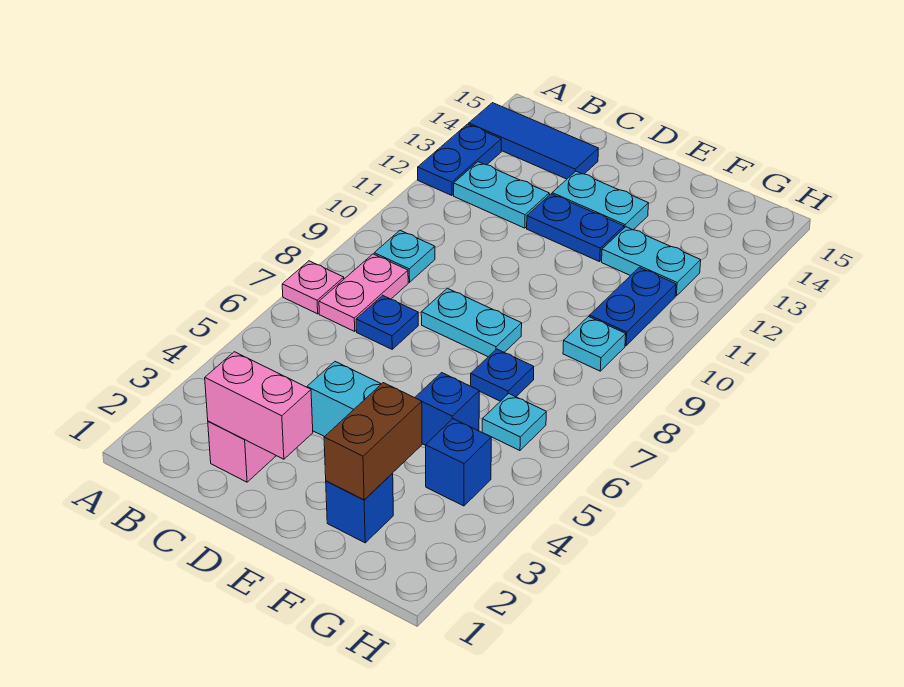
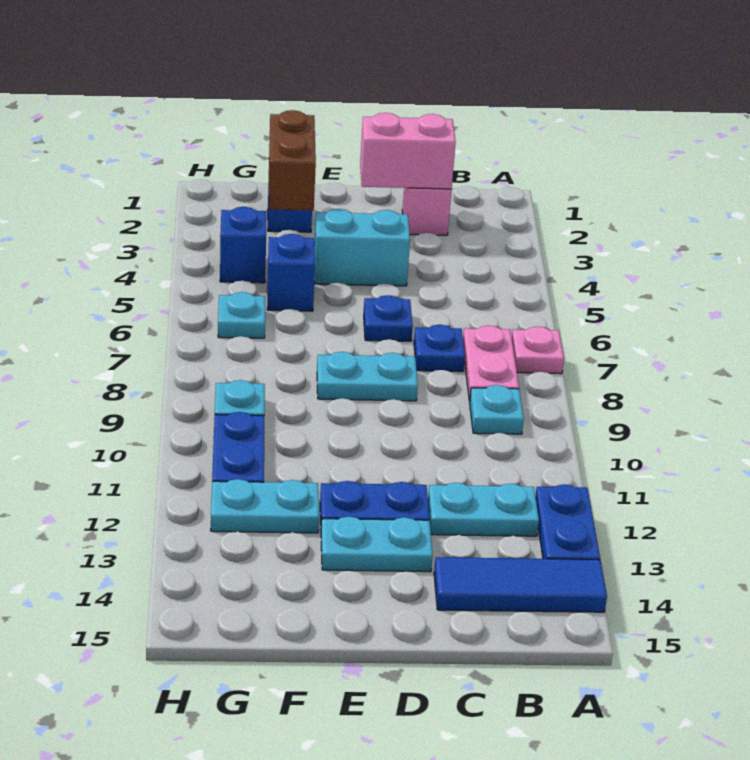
blue plate F7 level 1 -> blue plate D6 level 1

